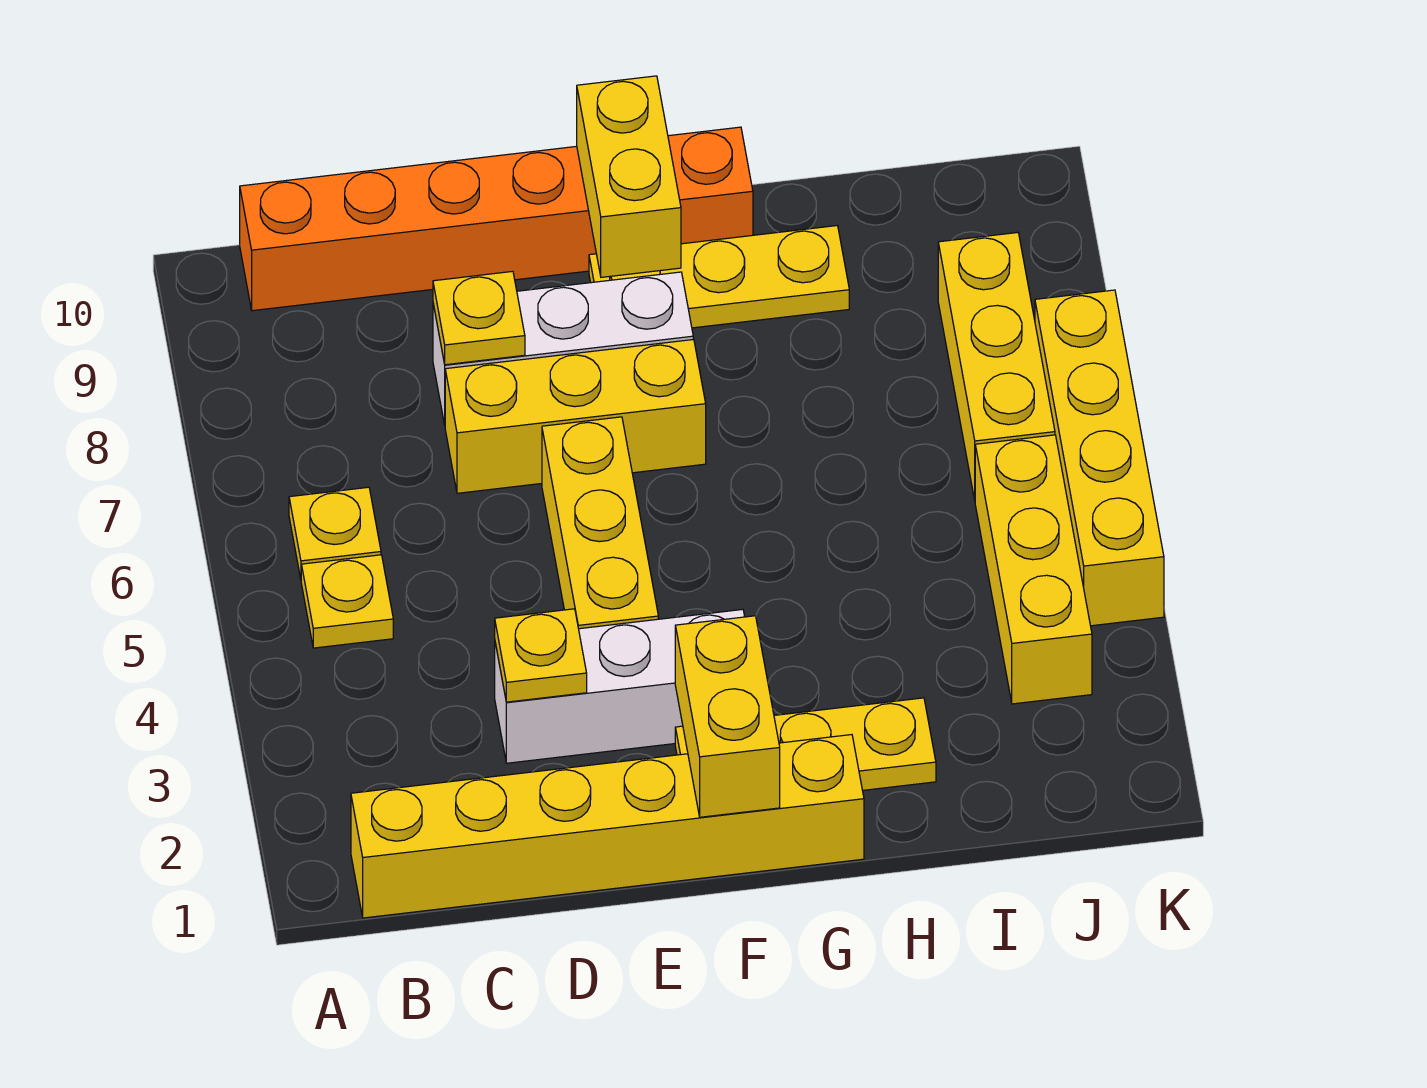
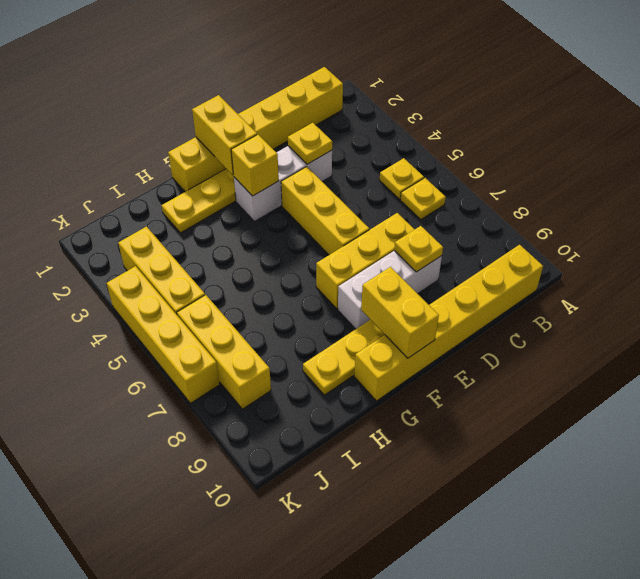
orange brick B10:G10 level 1 -> yellow brick B10:G10 level 1
none -> yellow brick F3 level 2

